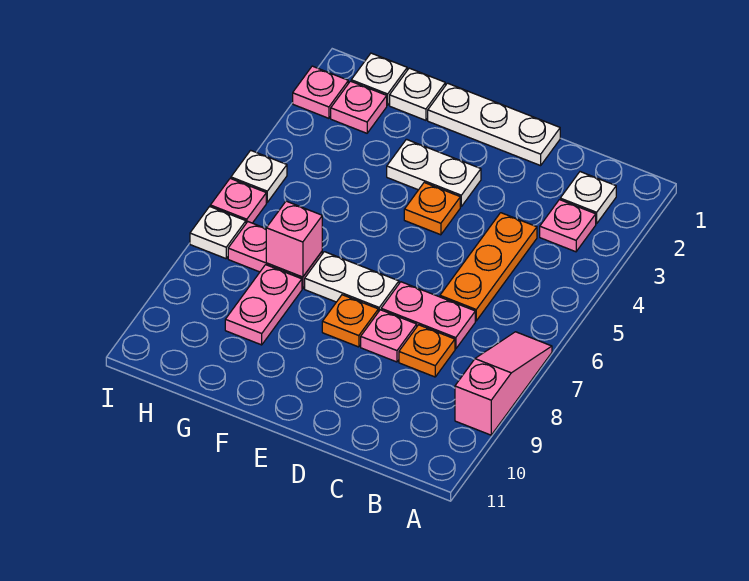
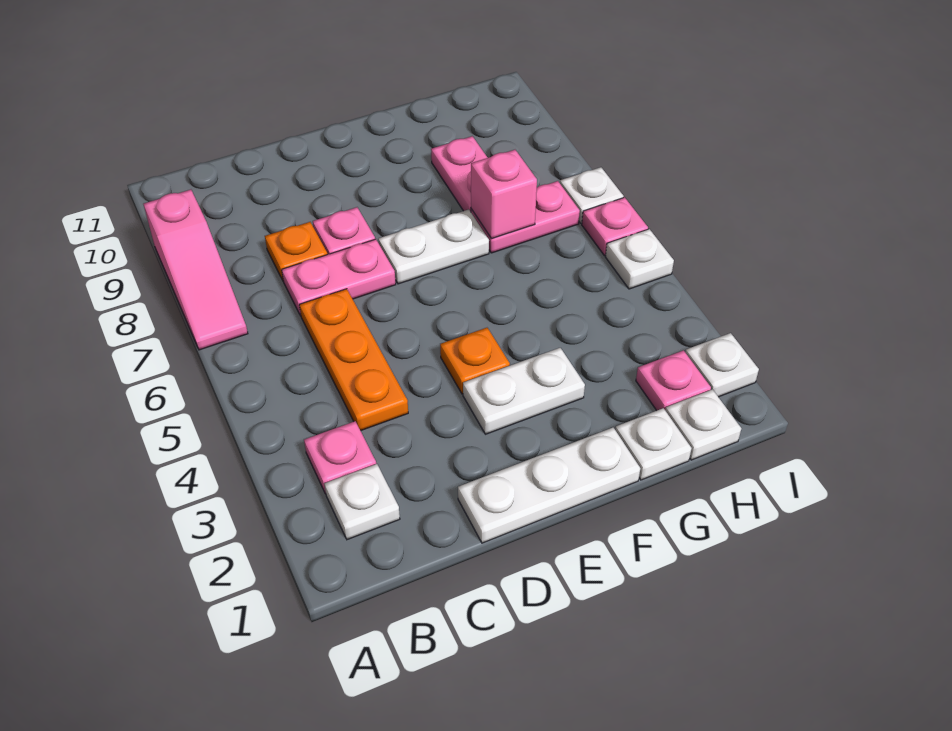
orange plate E8 level 1 -> none
pink plate I2 level 1 -> white plate I2 level 1

